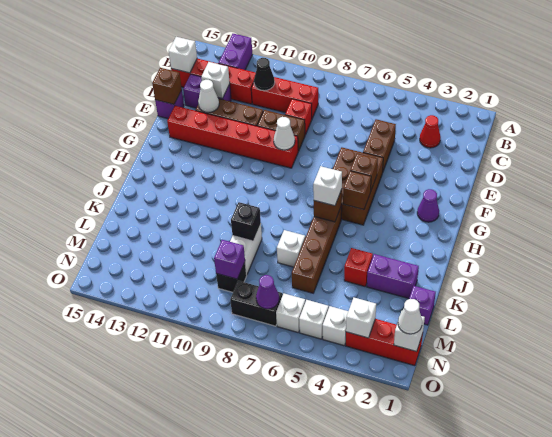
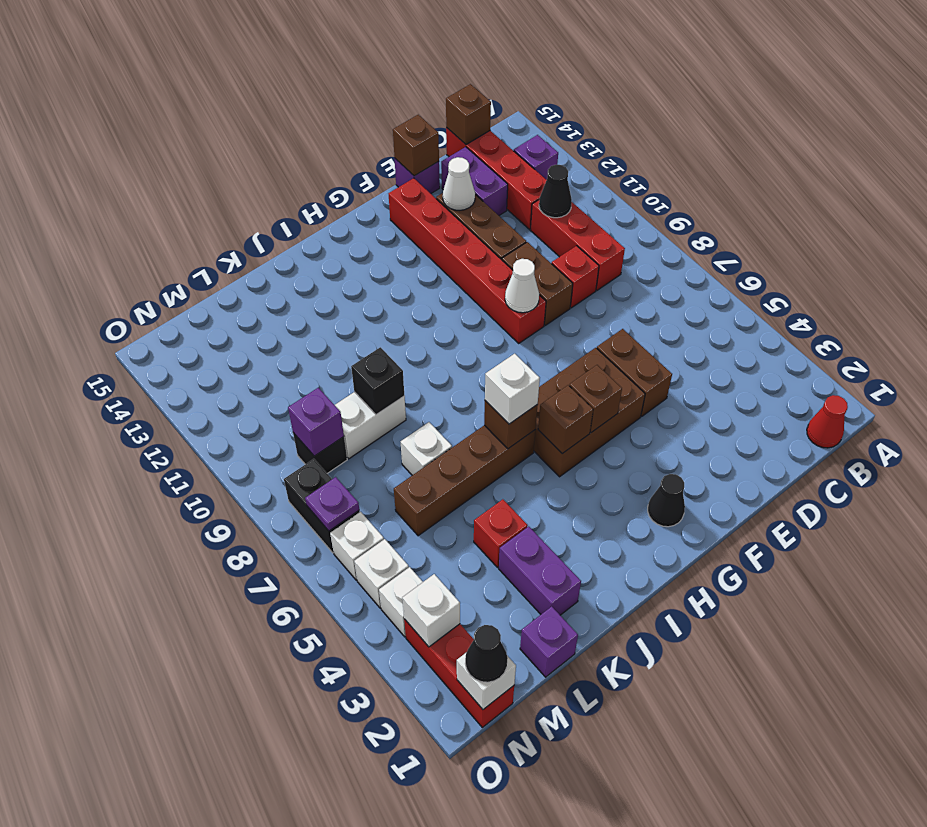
purple brick A13:B13 level 1 -> purple brick B13 level 1
red cone C3 level 1 -> red cone B1 level 1
white brick C15 level 2 -> brown brick C15 level 2
brown brick D5:E5 level 1 -> brown brick E5:E6 level 1
white brick D13 level 2 -> none
purple cone G2 level 1 -> black cone G2 level 1
white cone N1 level 3 -> black cone N1 level 3
purple cone N7 level 2 -> purple plate N7 level 2

